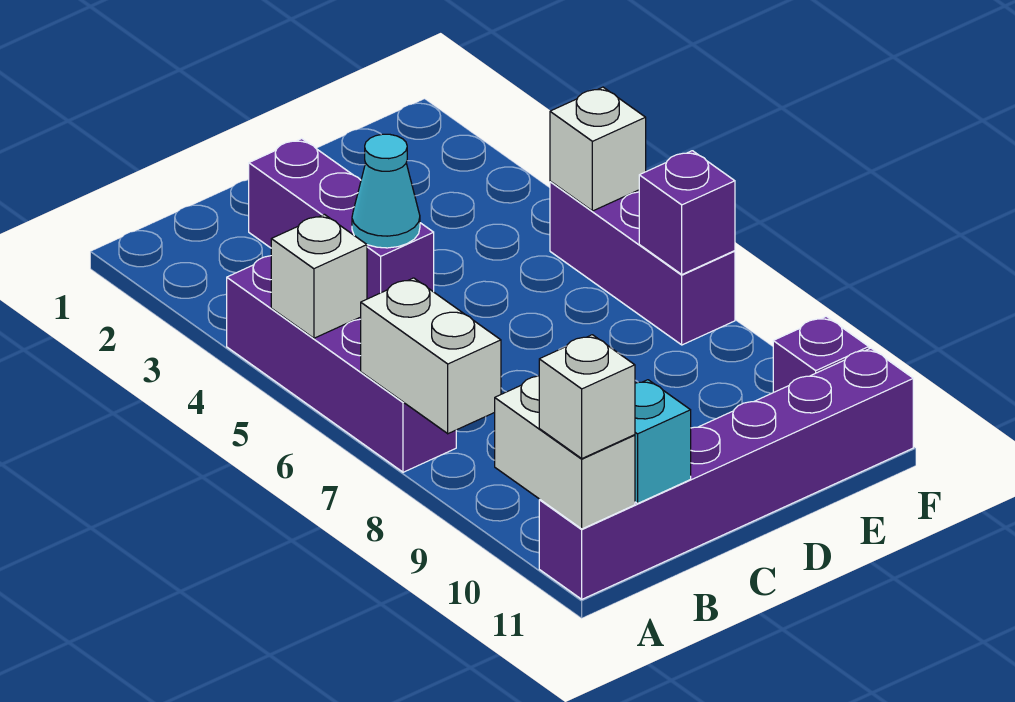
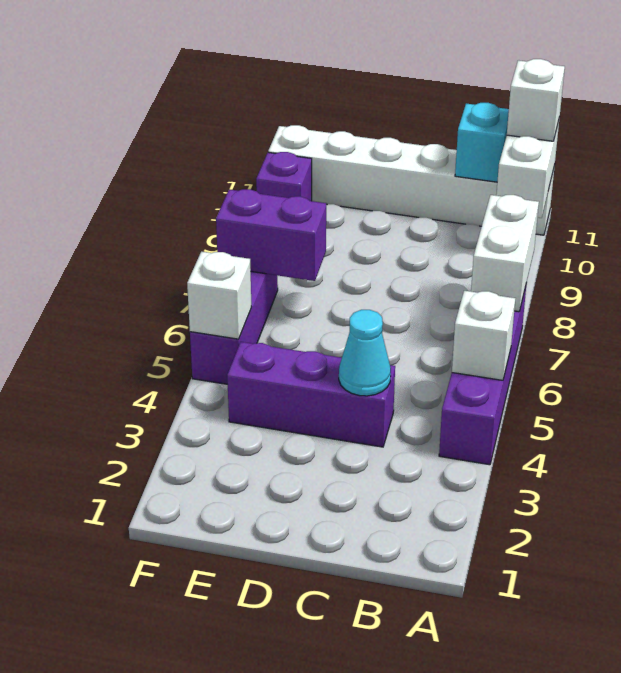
purple brick A11:F11 level 1 -> white brick A11:F11 level 1
purple brick C2:C4 level 1 -> purple brick C4:E4 level 1
purple brick F7 level 2 -> purple brick E7:F7 level 2

